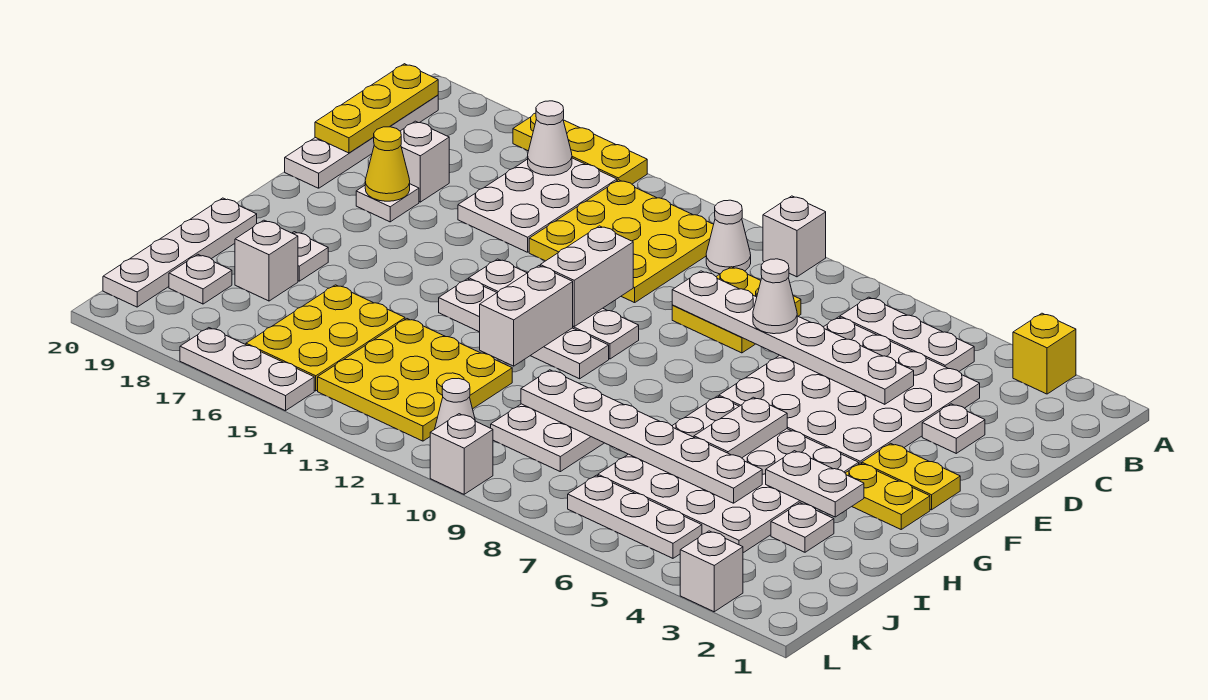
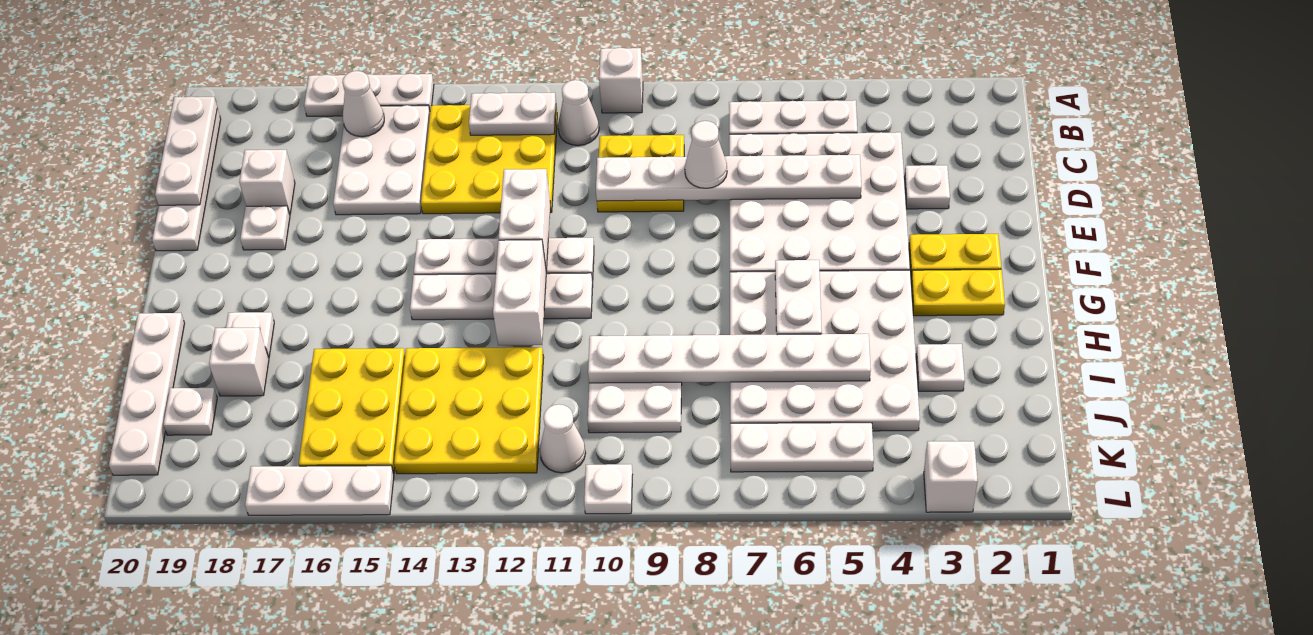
yellow brick A3 level 1 -> none
yellow plate A15:A17 level 1 -> white plate A15:A17 level 1
yellow plate B20:D20 level 2 -> white plate B20:D20 level 2
yellow cone E18 level 2 -> none
white plate H3:H4 level 2 -> white plate B12:B13 level 2
white brick L10 level 1 -> white plate L10 level 1

